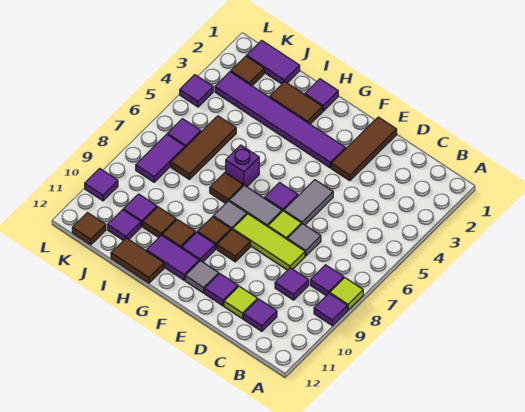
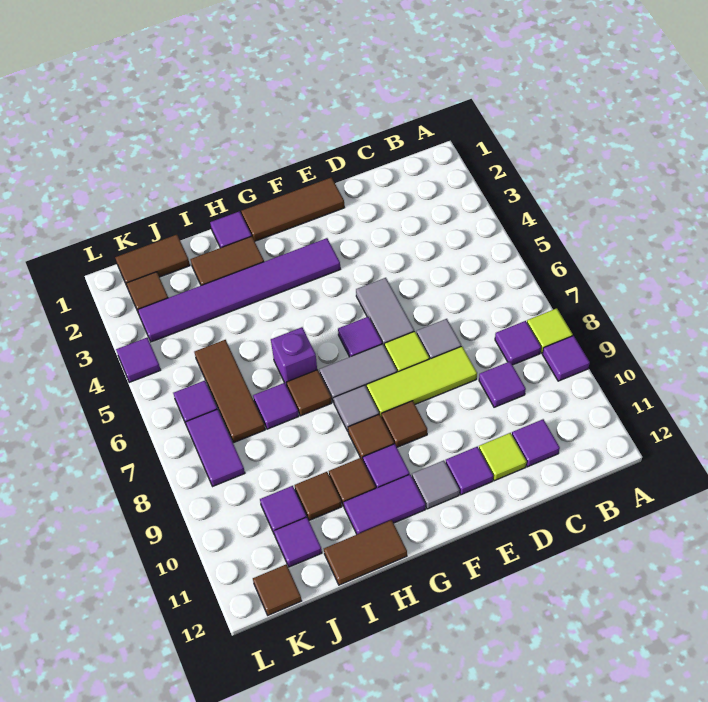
brown tile E1:E3 level 1 -> brown tile E1:G1 level 1
purple tile J1:K1 level 1 -> brown tile J1:K1 level 1
purple tile L10 level 1 -> purple tile I7 level 1

